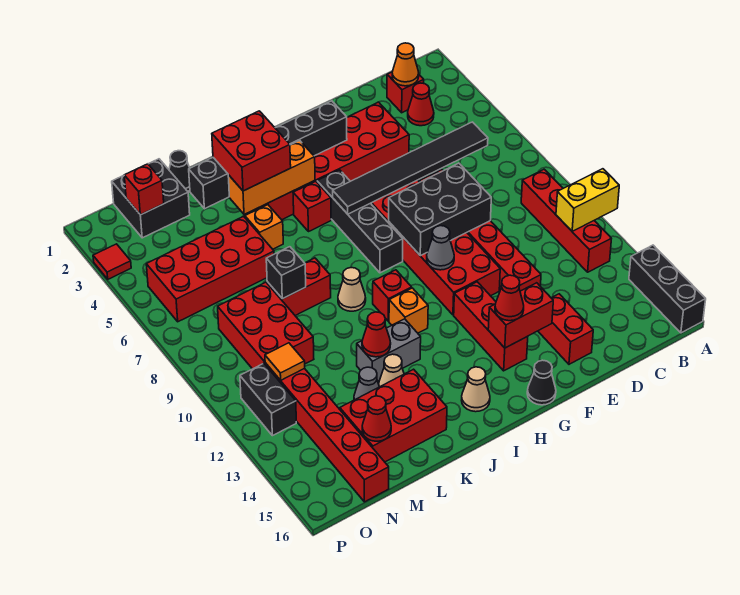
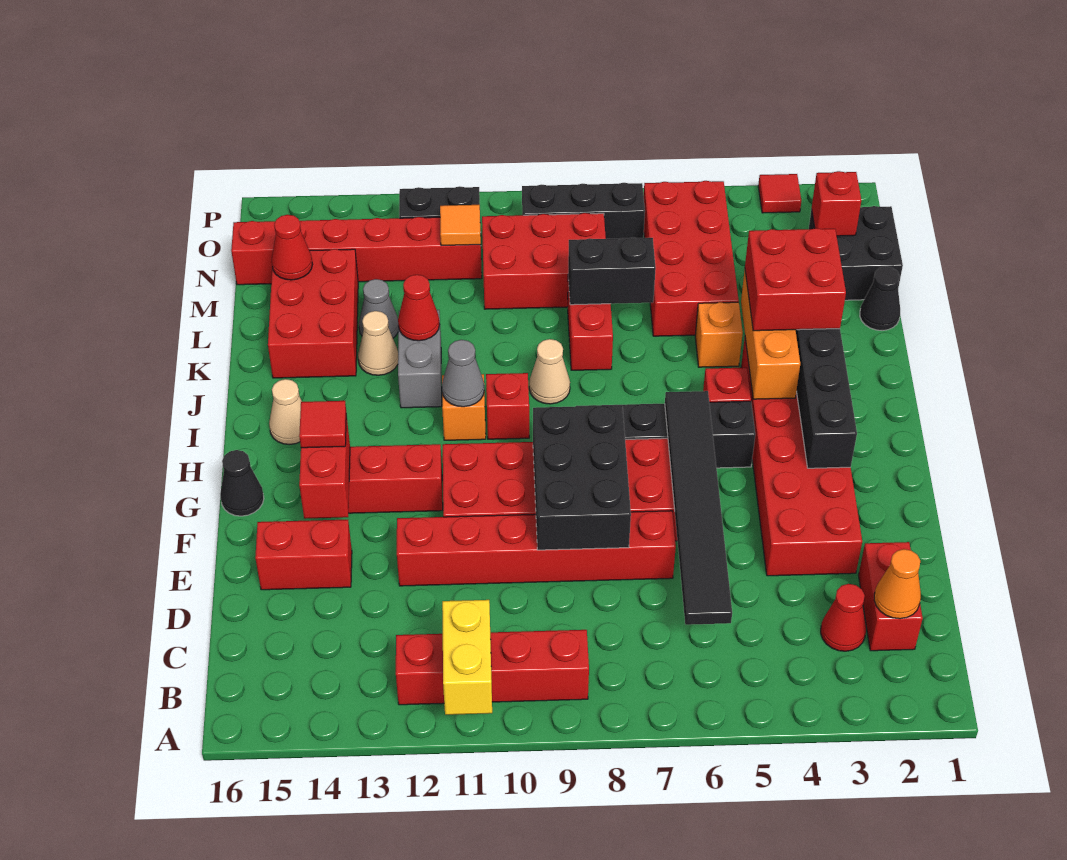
black brick A14:A16 level 1 -> black brick O7:O9 level 1
red brick C2 level 1 -> red brick C2:D2 level 1
grey cone G10 level 2 -> grey cone I11 level 2
red cone G14 level 3 -> red tile G14 level 3
black brick L8 level 2 -> black brick L7:L8 level 2

